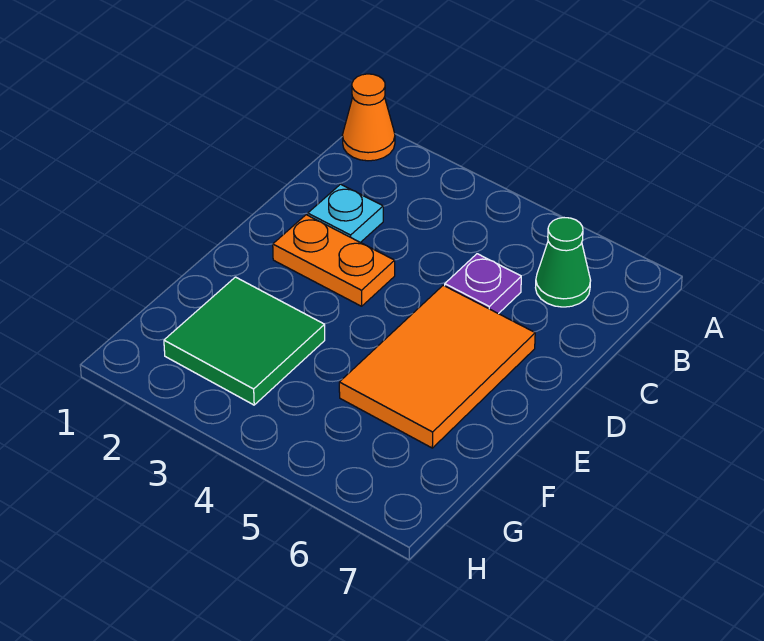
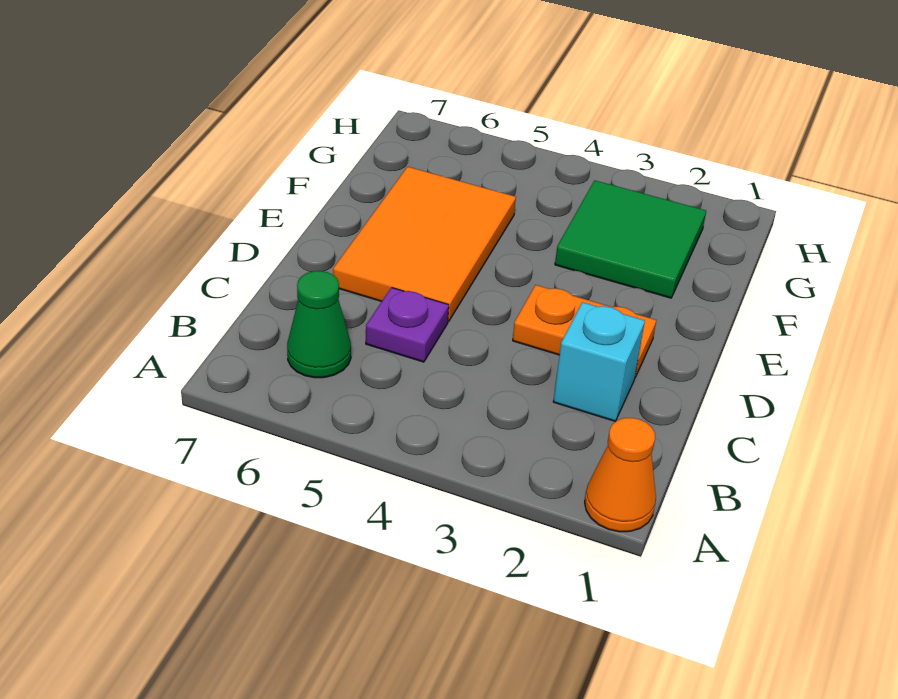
cyan plate C2 level 1 -> cyan brick C2 level 1

